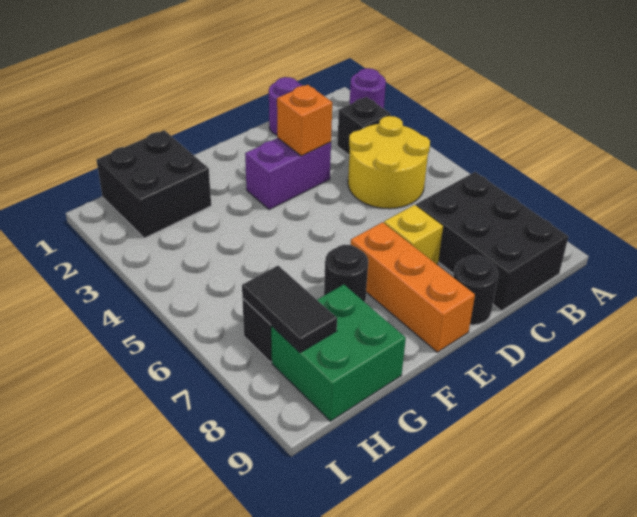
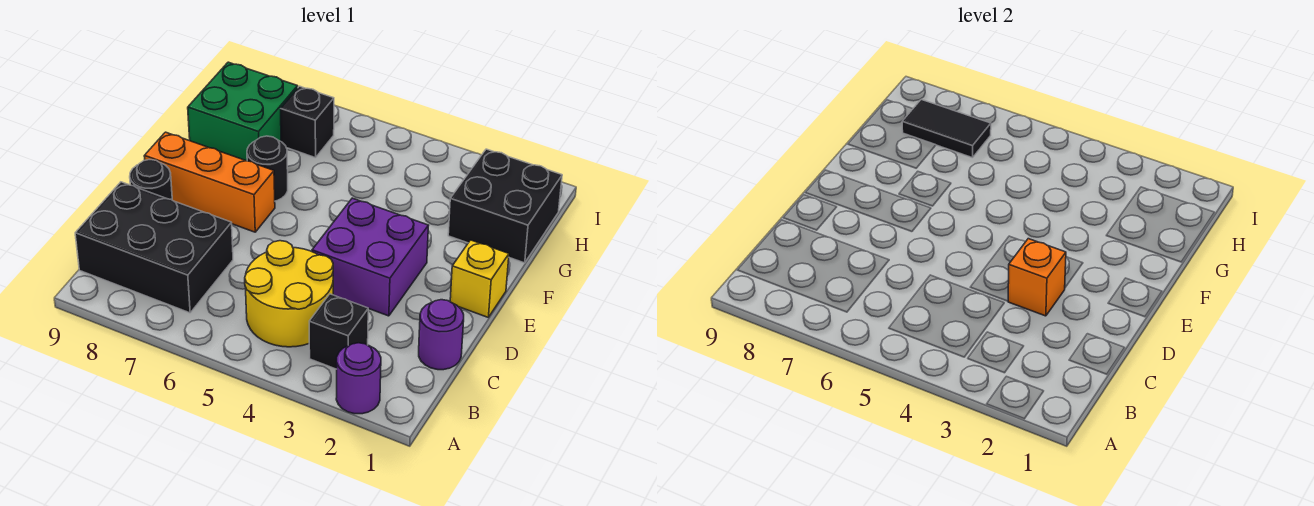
purple brick D3:E3 level 1 -> purple brick D3:E4 level 1
yellow brick D7 level 1 -> yellow brick E1 level 1

